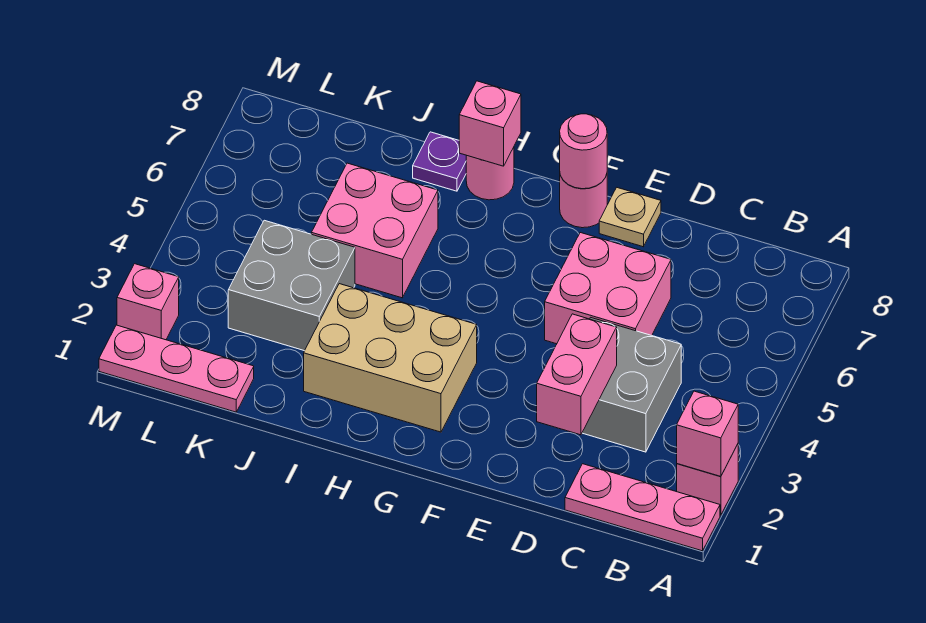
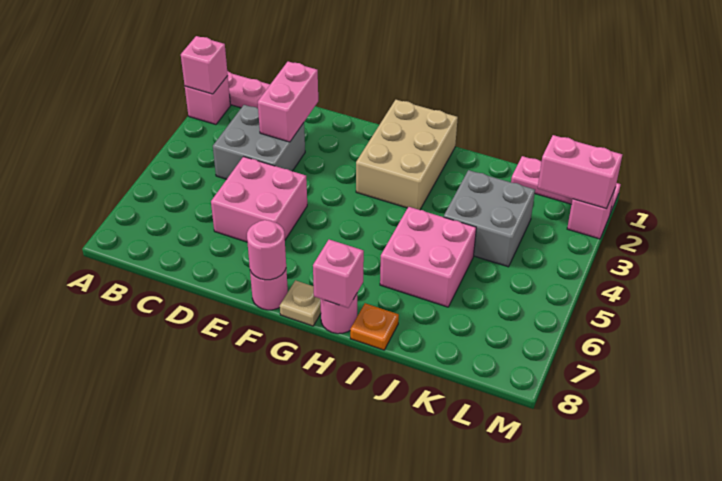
tan plate E8 level 1 -> tan plate G8 level 1
tan brick G2:I3 level 1 -> tan brick G1:H3 level 1
purple plate I8 level 1 -> orange plate I8 level 1
none -> pink brick L2:M2 level 2

